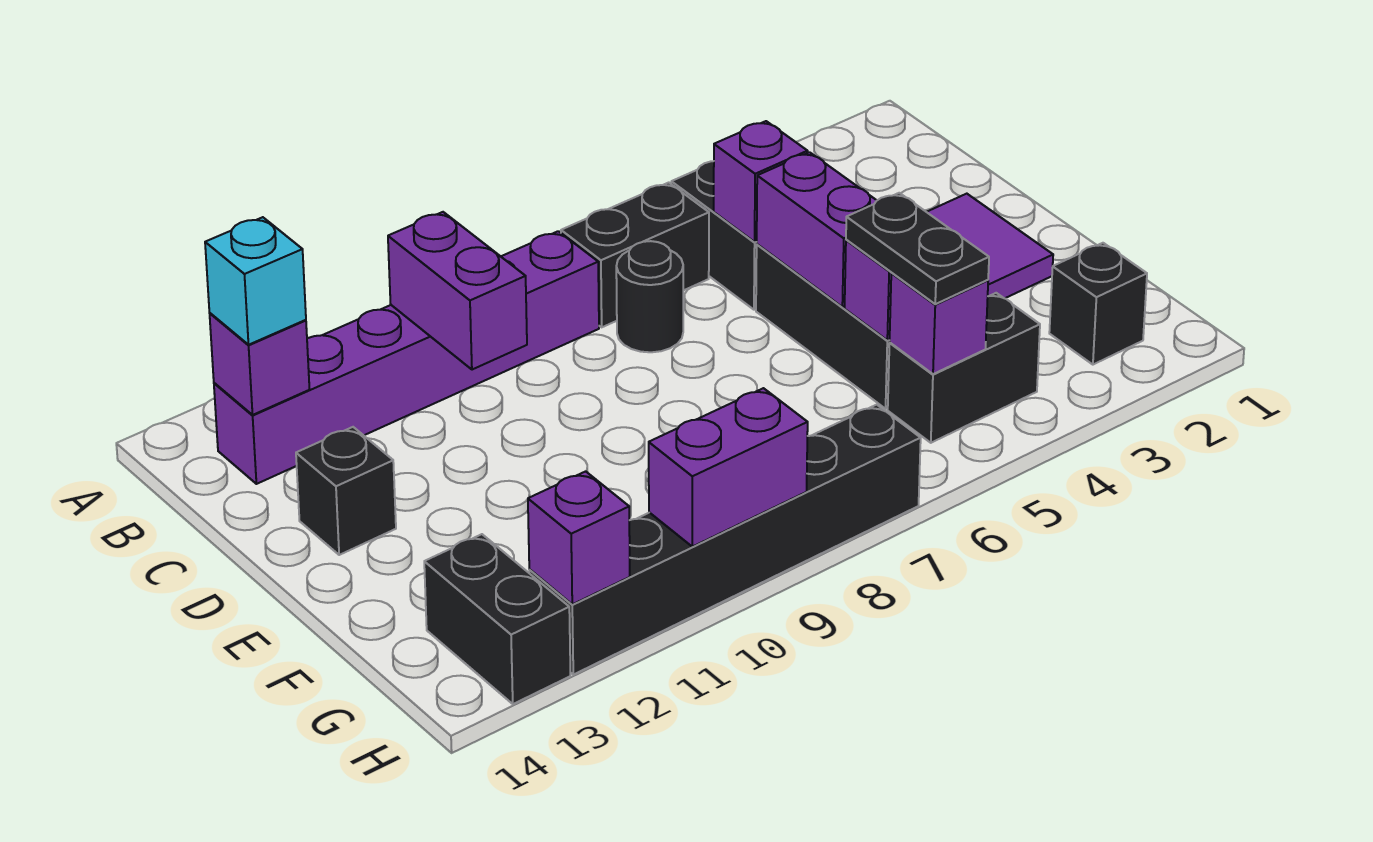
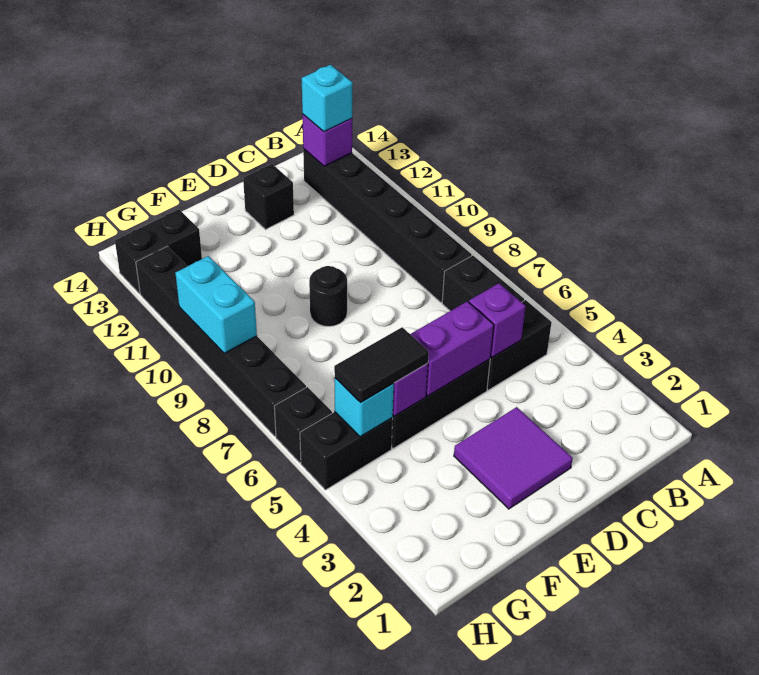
purple brick B8:B13 level 1 -> black brick B8:B13 level 1
purple brick B10:C10 level 2 -> none
black round brick C7 level 1 -> black round brick E9 level 1
black plate F5:G5 level 3 -> black tile F5:G5 level 3
black brick G2 level 1 -> black brick H6 level 1
black brick G4:G5 level 1 -> black brick G5:H5 level 1
purple brick G5 level 2 -> cyan brick G5 level 2
purple brick H9:H10 level 2 -> cyan brick H9:H10 level 2
purple brick H12 level 2 -> none

